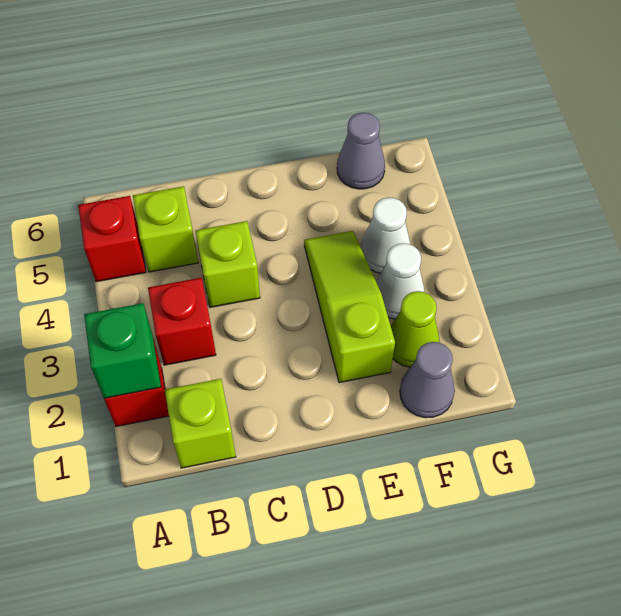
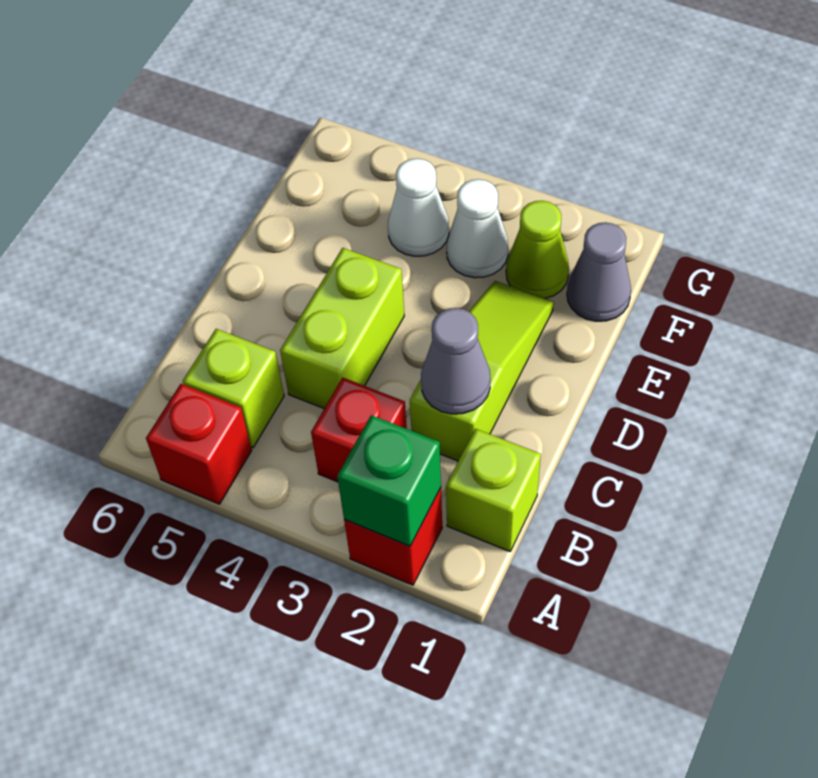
lime brick C4 level 1 -> lime brick C4:D4 level 1
lime slope E2:E4 level 1 top 2 -> lime slope C2:E2 level 1 top C
grey cone F6 level 1 -> grey cone C2 level 2

